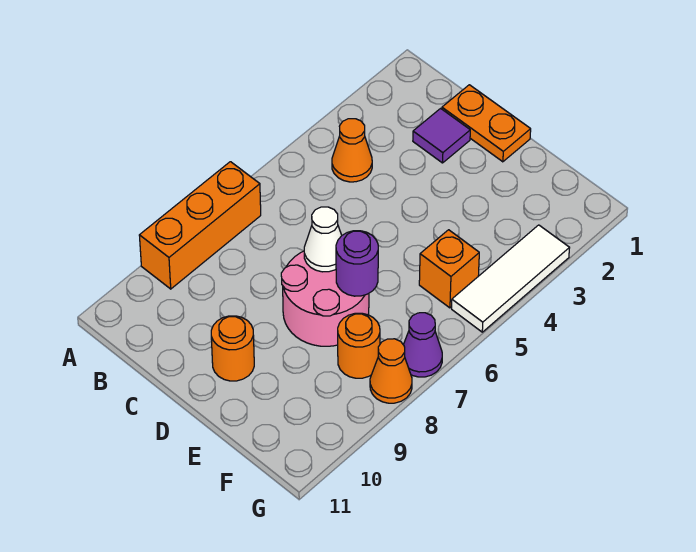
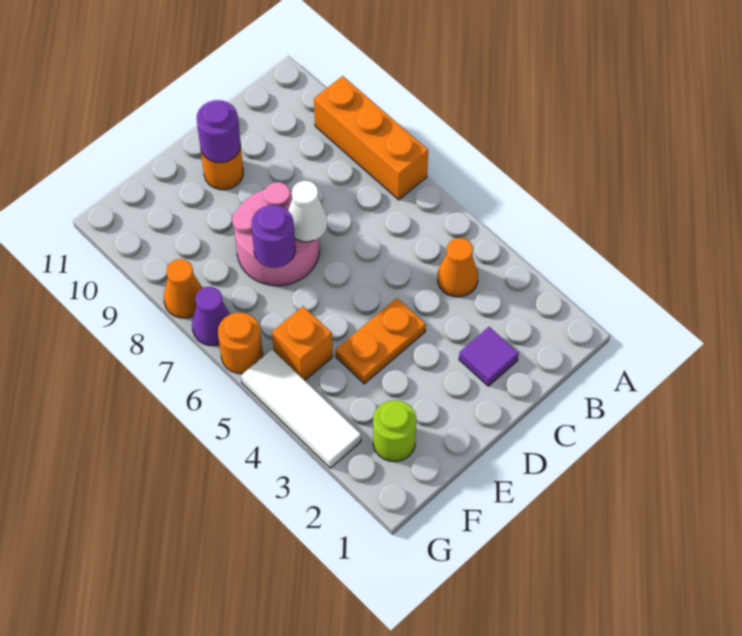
orange plate C1:D1 level 1 -> orange plate D4:E4 level 1
none -> purple round brick D10 level 2
none -> lime round brick F2 level 1
orange round brick F8 level 1 -> orange round brick G6 level 1

